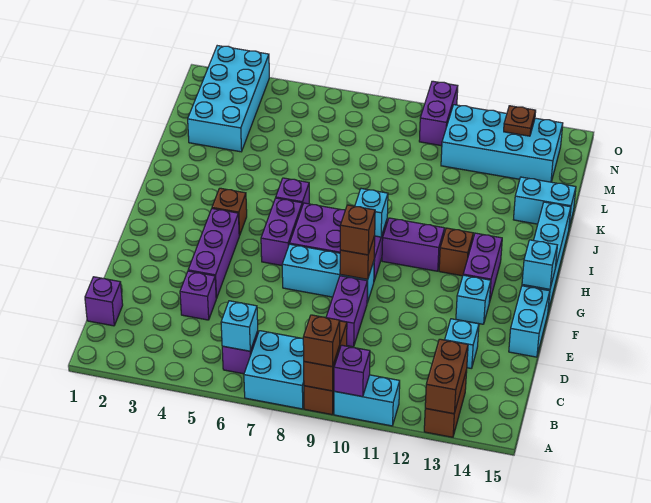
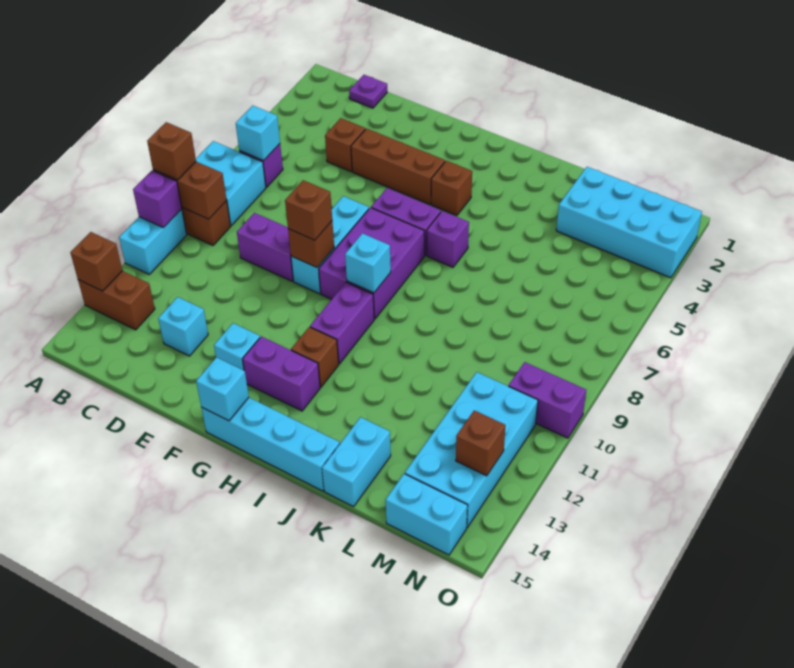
brown brick A13:B13 level 2 -> brown brick A13 level 2
purple brick C1 level 1 -> purple plate C1 level 1
purple brick D4 level 1 -> brown brick D4 level 1
purple brick E4:G4 level 1 -> brown brick E4:G4 level 1
cyan brick E15:F15 level 1 -> cyan brick M15:N15 level 1
brown plate N13 level 2 -> brown brick N13 level 2

